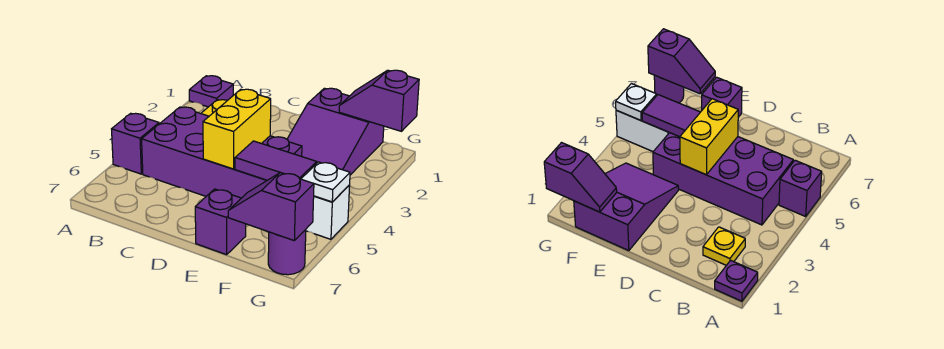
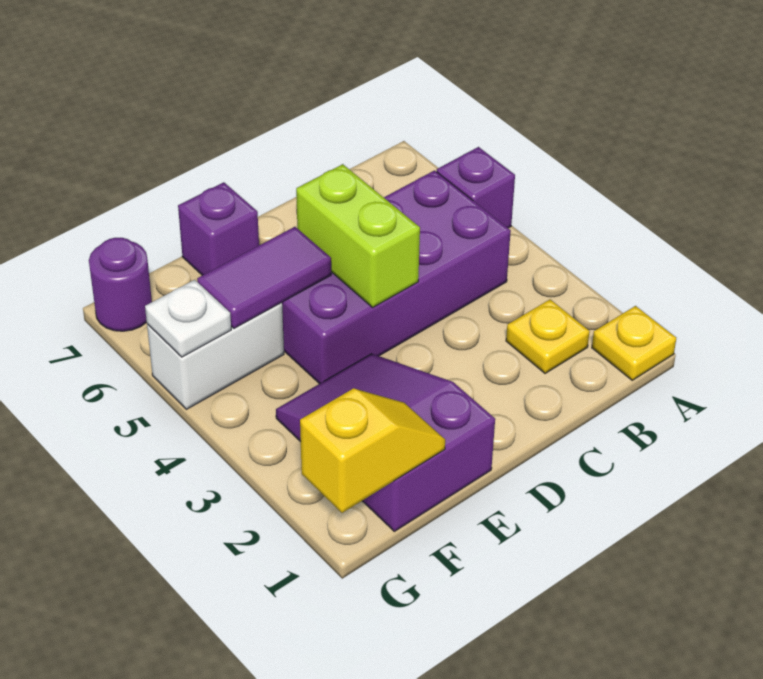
purple plate A1 level 1 -> yellow plate A1 level 1
yellow brick D4:D5 level 2 -> lime brick D4:D5 level 2
purple slope F1:G1 level 2 top G -> yellow slope F1:G1 level 2 top G
purple slope F7:G7 level 2 top G -> none

